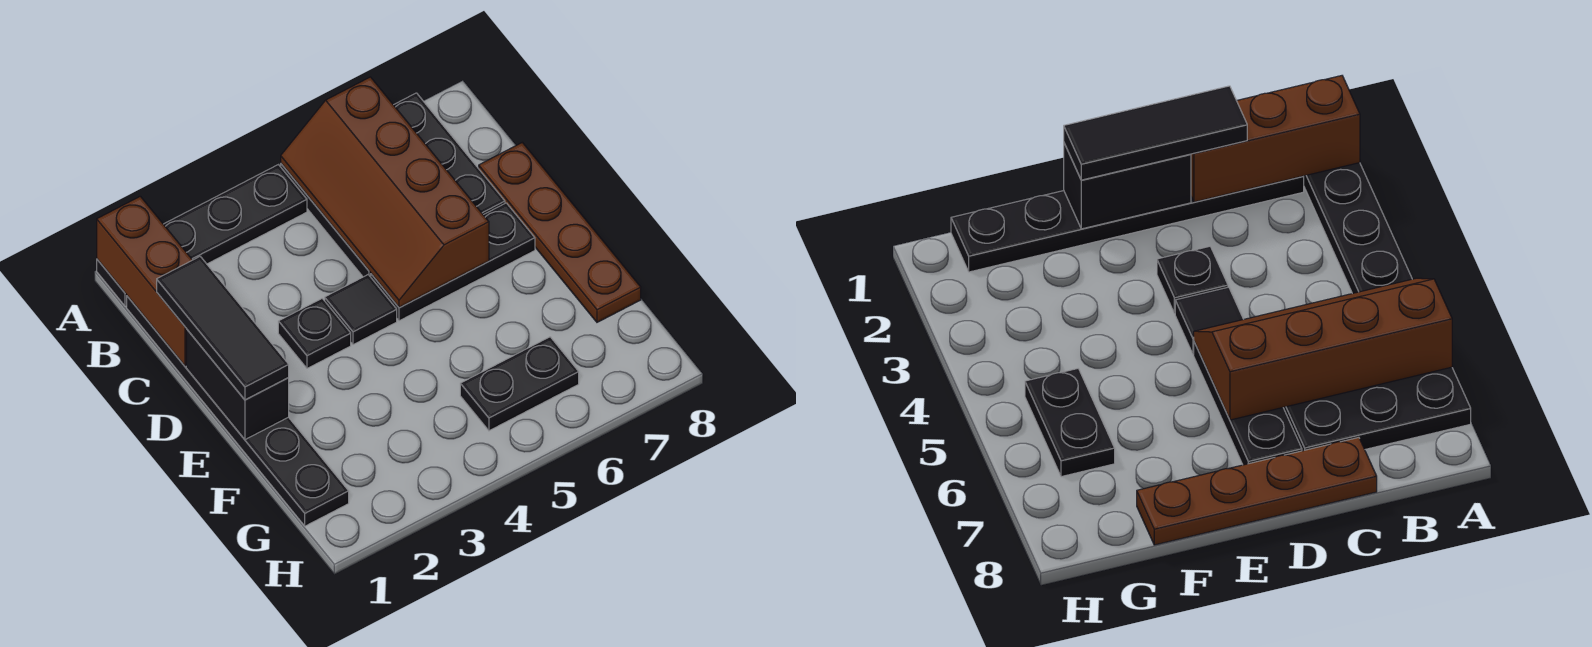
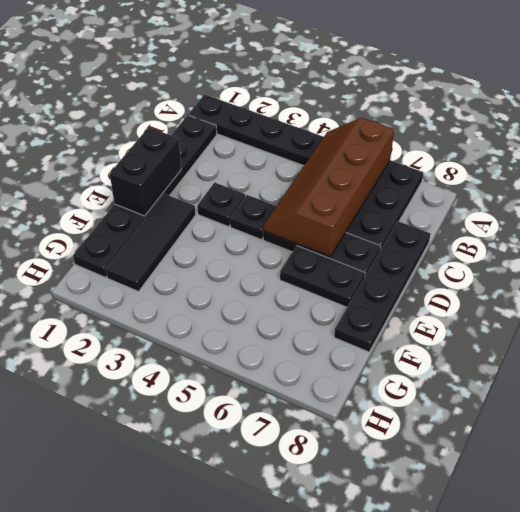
brown brick A1:C1 level 2 -> none
black tile C1:E1 level 3 -> black tile E2:G2 level 1
brown plate C8:F8 level 1 -> black plate C8:F8 level 1
black tile D4 level 1 -> black plate D4 level 1
black plate G5:G6 level 1 -> black plate E6:E7 level 1

